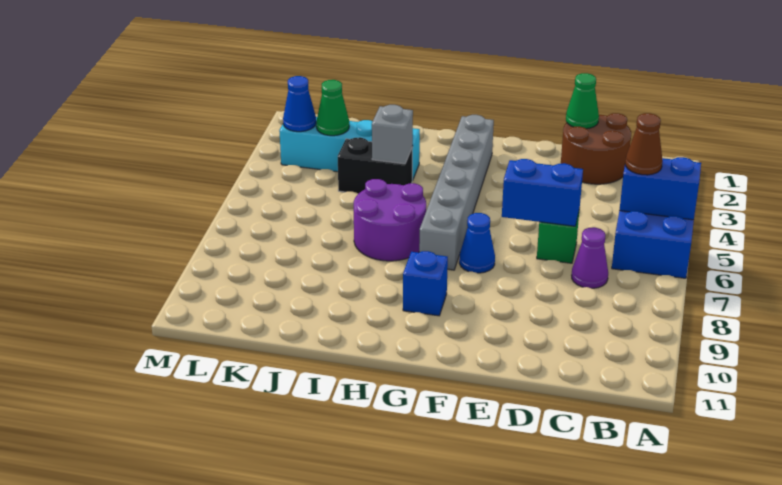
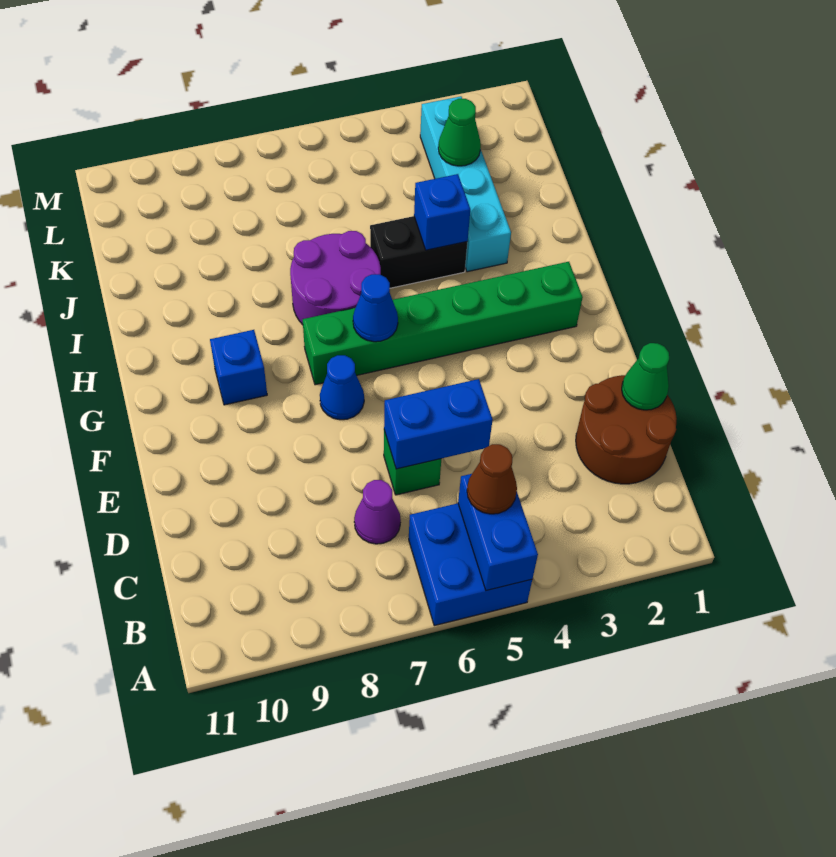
blue brick D6:E6 level 2 -> blue brick D5:D6 level 2
grey brick G2:G7 level 1 -> green brick G2:G7 level 1
black brick I4:J4 level 1 -> black brick I4:I5 level 1
grey brick I4 level 2 -> blue brick I4 level 2
blue cone L3 level 2 -> blue cone G6 level 2

